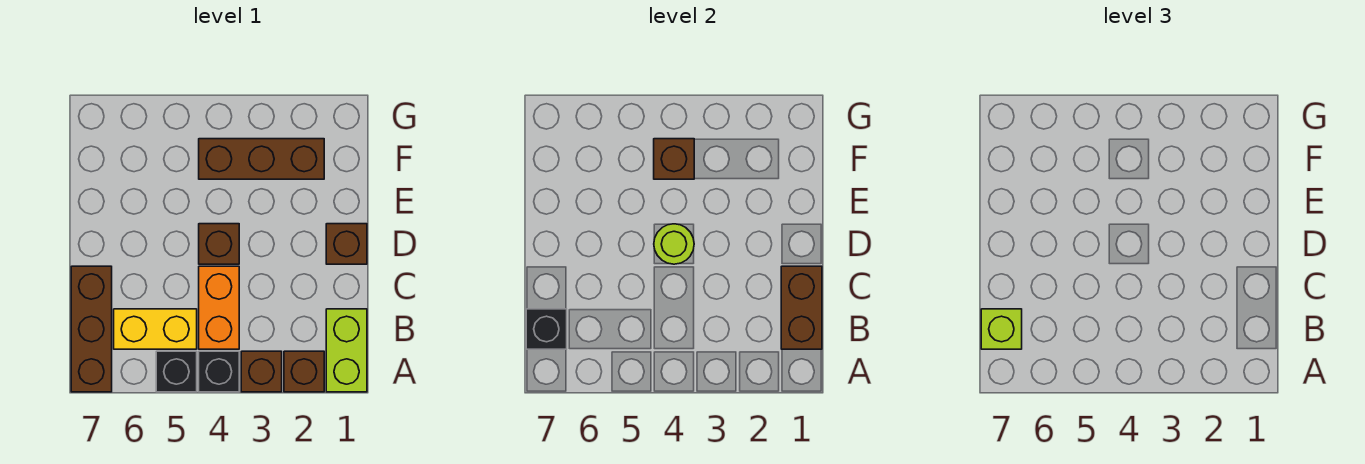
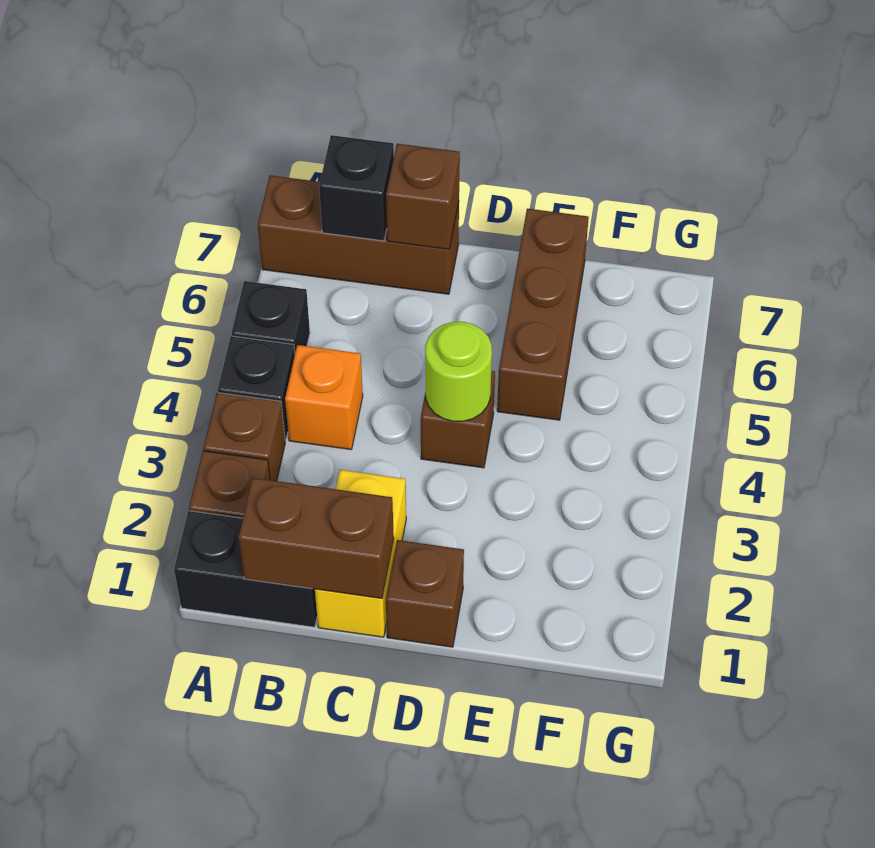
lime brick A1:B1 level 1 -> black brick A1:B1 level 1
orange brick B4:C4 level 1 -> orange brick B4 level 1
yellow brick B5:B6 level 1 -> yellow brick C1:C2 level 1
lime brick B7 level 3 -> none
brown brick F2:F4 level 1 -> brown brick E5:E7 level 1
brown brick F4 level 2 -> brown brick C7 level 2

